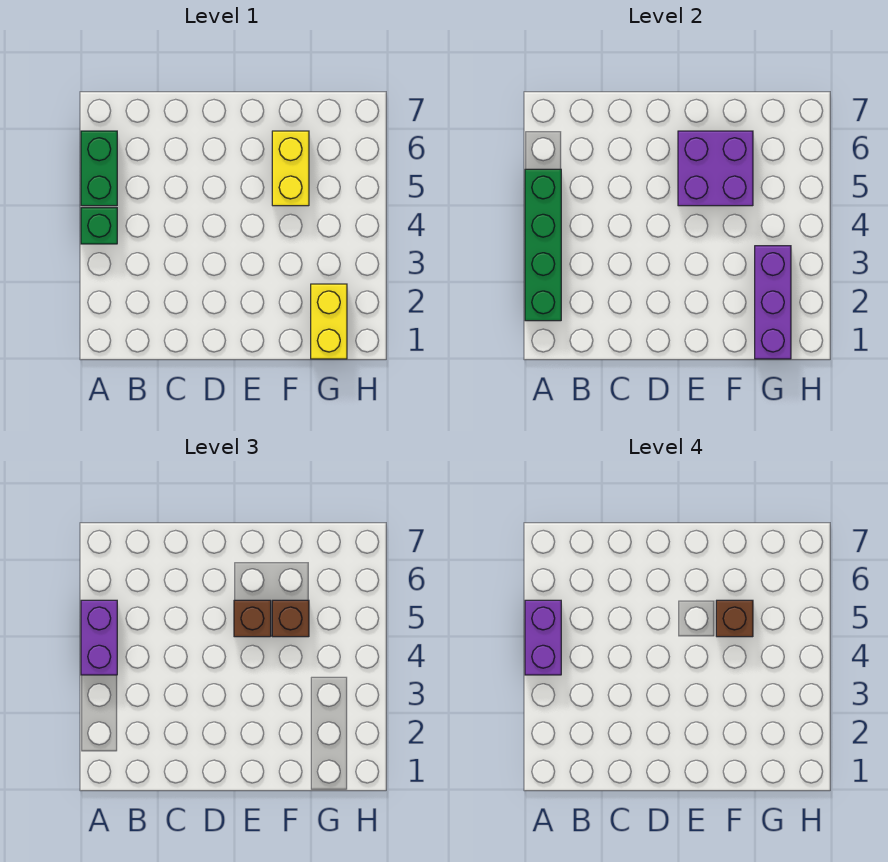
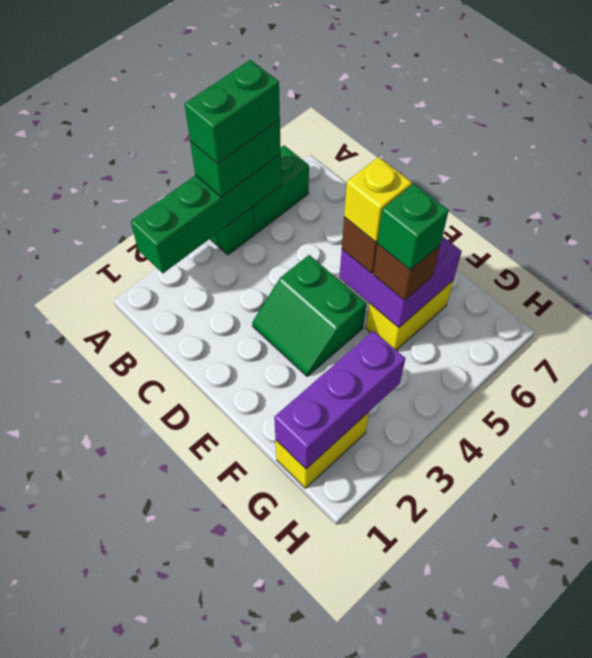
purple brick A4:A5 level 3 -> green brick A4:A5 level 3
purple brick A4:A5 level 4 -> green brick A4:A5 level 4
none -> green slope D3:E4 level 1 top 4
none -> yellow brick E5 level 4
brown brick F5 level 4 -> green brick F5 level 4

